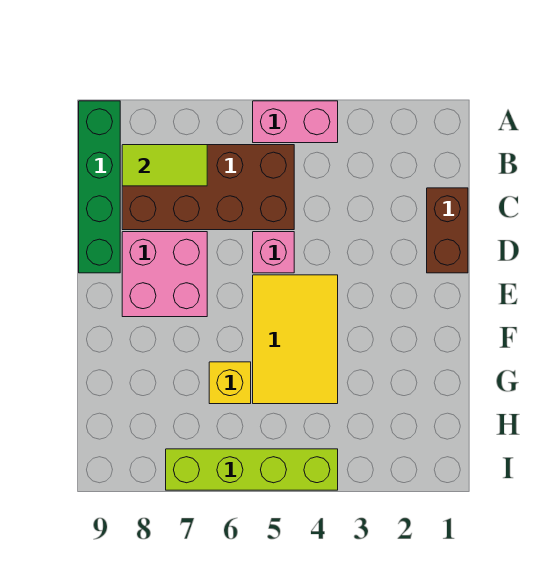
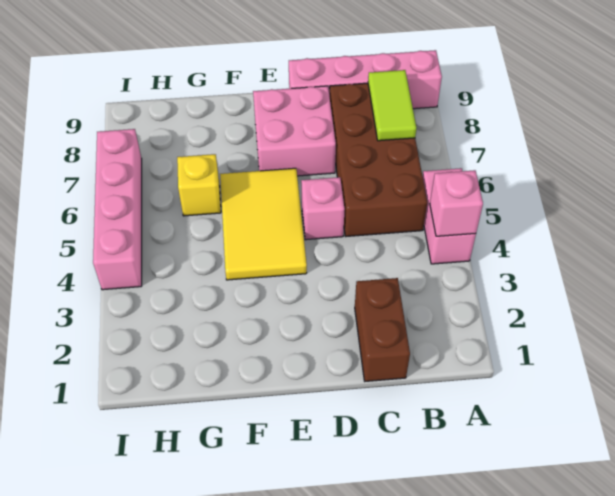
none -> pink brick A4 level 2
green brick A9:D9 level 1 -> pink brick A9:D9 level 1
brown brick C1:D1 level 1 -> brown brick C1:C2 level 1
yellow tile E4:G5 level 1 -> yellow tile E4:F6 level 1
lime brick I4:I7 level 1 -> pink brick I4:I7 level 1

